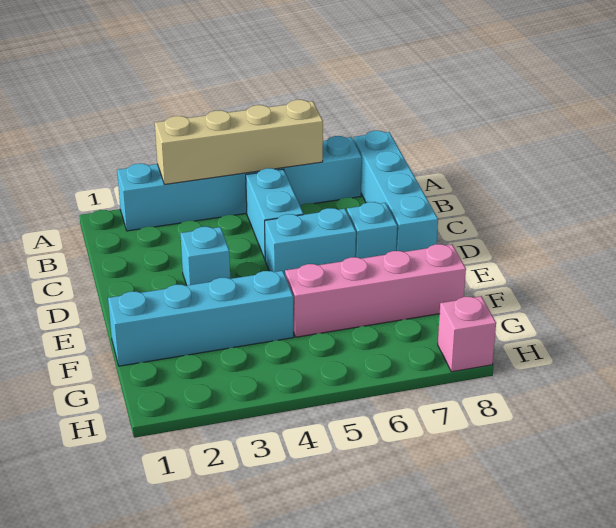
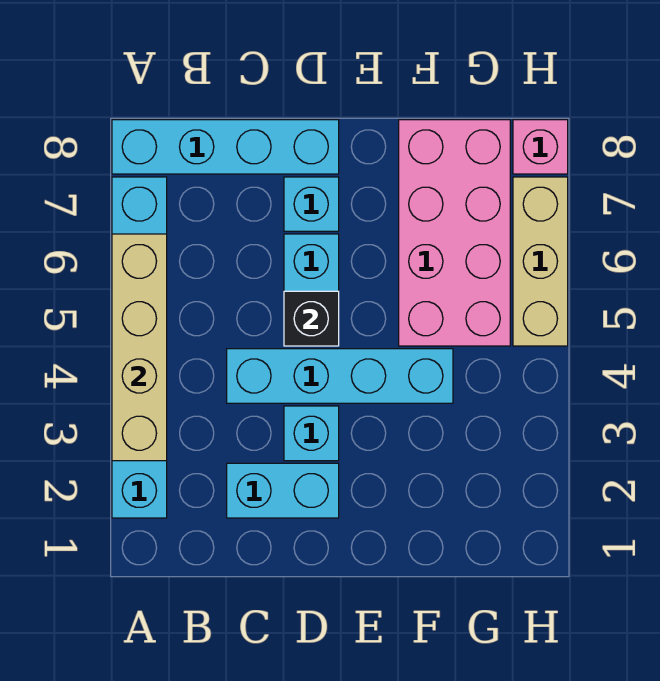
cyan brick B5:C5 level 1 -> cyan brick C2:D2 level 1
none -> black brick D5 level 2
cyan brick F1:F4 level 1 -> cyan brick C4:F4 level 1
pink brick F5:F8 level 1 -> pink brick F5:G8 level 1
none -> tan brick H5:H7 level 1

